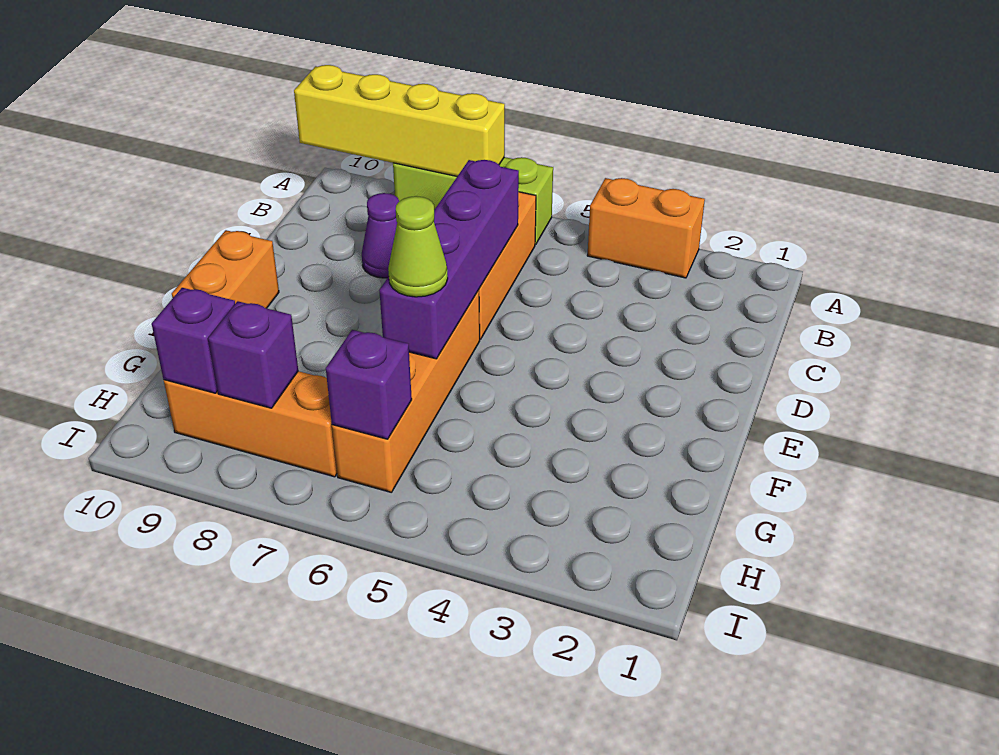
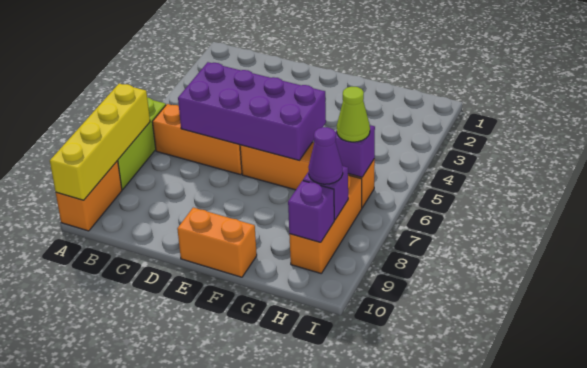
orange brick A3:A4 level 1 -> orange brick A9:A10 level 1
purple brick C6:F6 level 2 -> purple brick C5:F6 level 2
purple cone C8 level 1 -> purple cone H8 level 3
lime cone F6 level 3 -> lime cone H6 level 3

